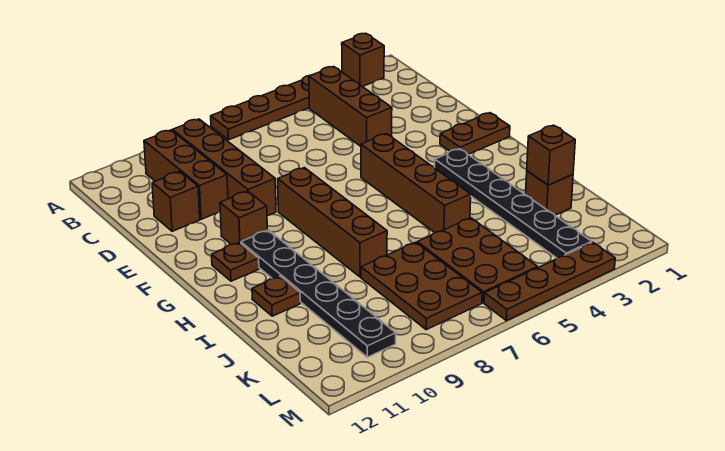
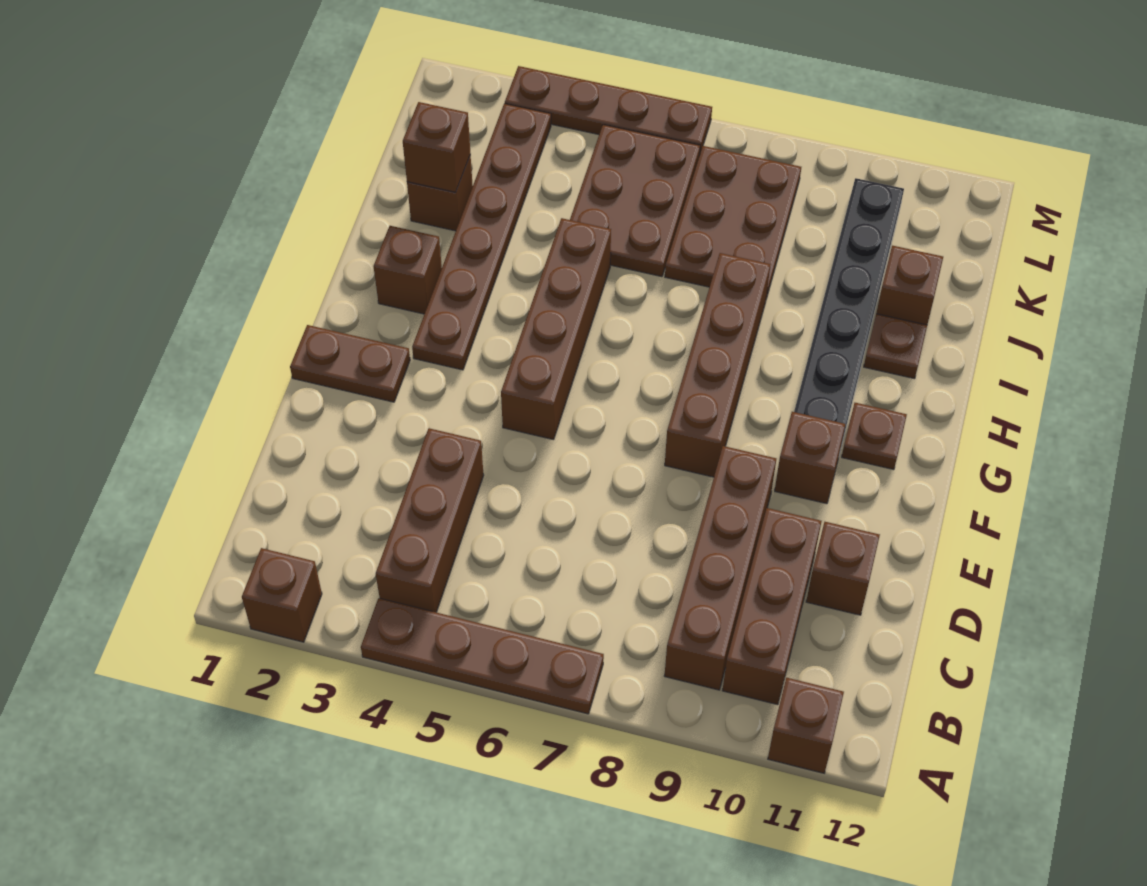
none -> brown brick A11 level 1
black plate G3:L3 level 1 -> brown plate G3:L3 level 1
none -> brown brick H2 level 1
none -> brown brick J11 level 1

